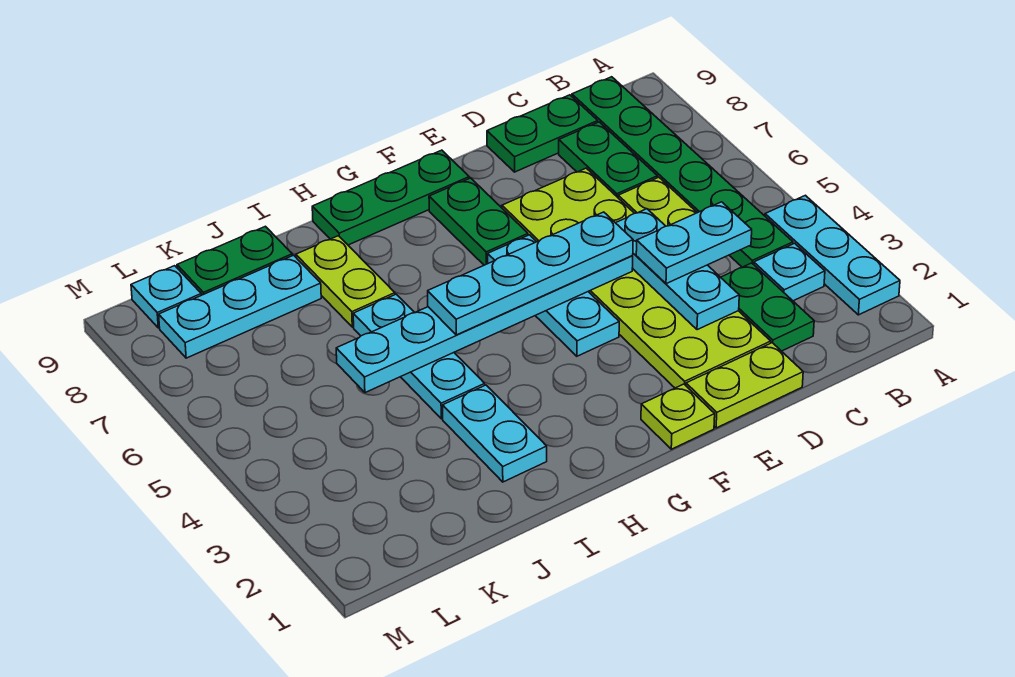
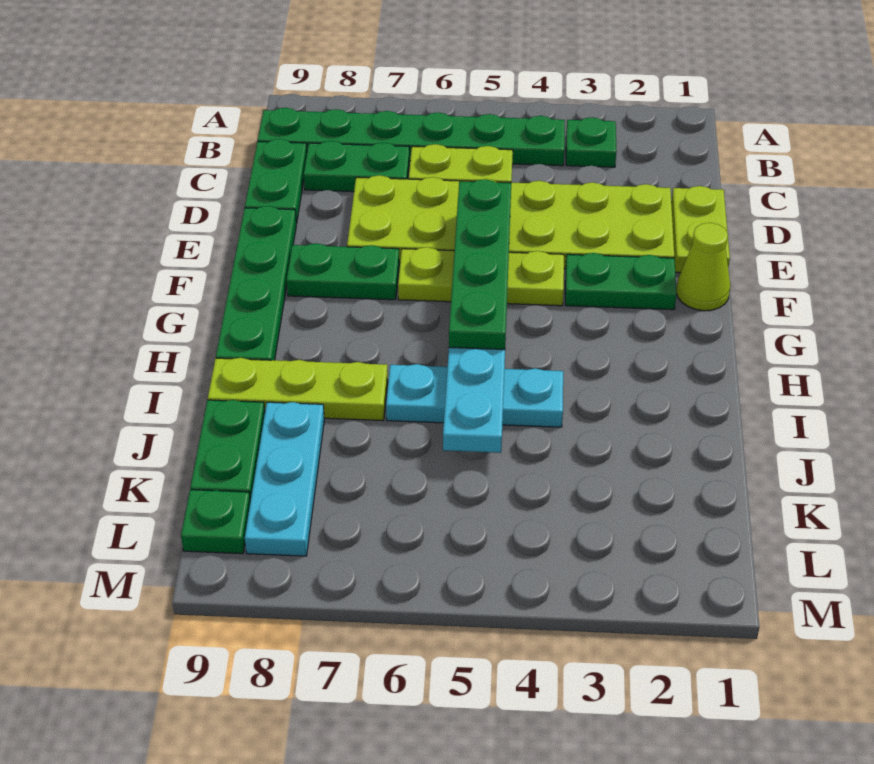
cyan plate A2:A4 level 1 -> none
cyan plate B3 level 1 -> green plate B3 level 1
green plate C2:C3 level 1 -> green plate F2:F3 level 1
cyan plate C4:D4 level 3 -> none
cyan plate D3:D5 level 2 -> none
cyan plate E5:H5 level 3 -> green plate E5:H5 level 3
lime plate F1 level 1 -> lime cone F1 level 1
cyan plate F4:F6 level 1 -> lime plate F4:F6 level 1
green plate F9:H9 level 1 -> green plate E9:H9 level 1
cyan plate I2:I3 level 1 -> none
lime plate I7:I8 level 1 -> lime plate I7:I9 level 1
cyan plate L9 level 1 -> green plate L9 level 1

